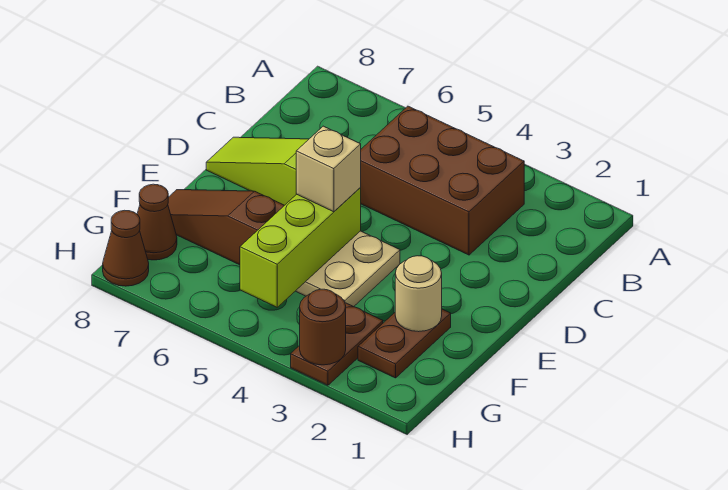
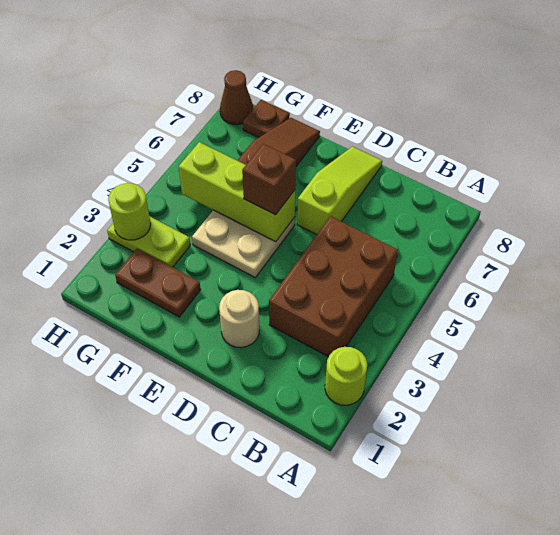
none -> lime round brick A2 level 1
tan brick E5 level 3 -> brown brick E5 level 3
tan round brick F2 level 2 -> tan round brick D2 level 1
brown plate G3:H3 level 1 -> lime plate G3:H3 level 1
brown cone G8 level 1 -> brown plate G8 level 1
brown round brick H3 level 2 -> lime round brick H3 level 2

